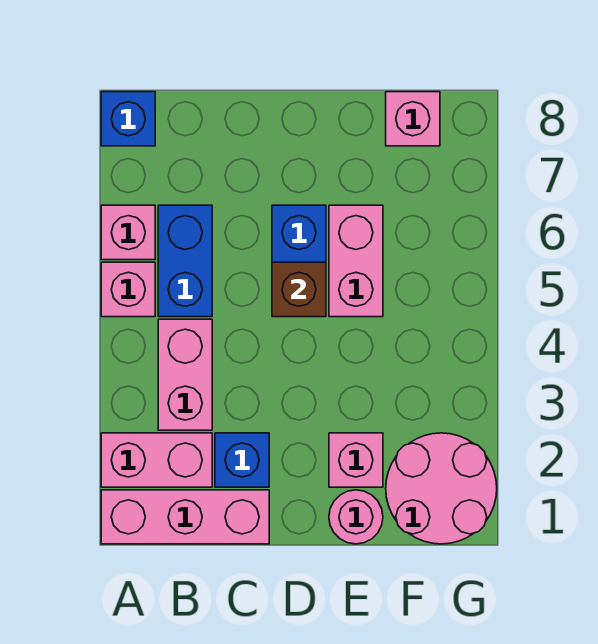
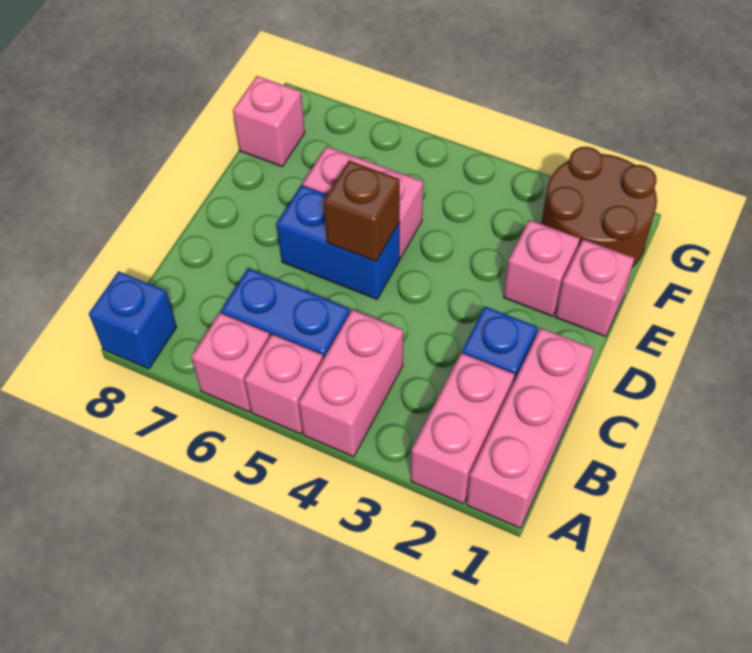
pink brick B3:B4 level 1 -> pink brick A4:B4 level 1
pink round brick E1 level 1 -> pink brick E1 level 1
pink round brick F1:G2 level 1 -> brown round brick F1:G2 level 1

